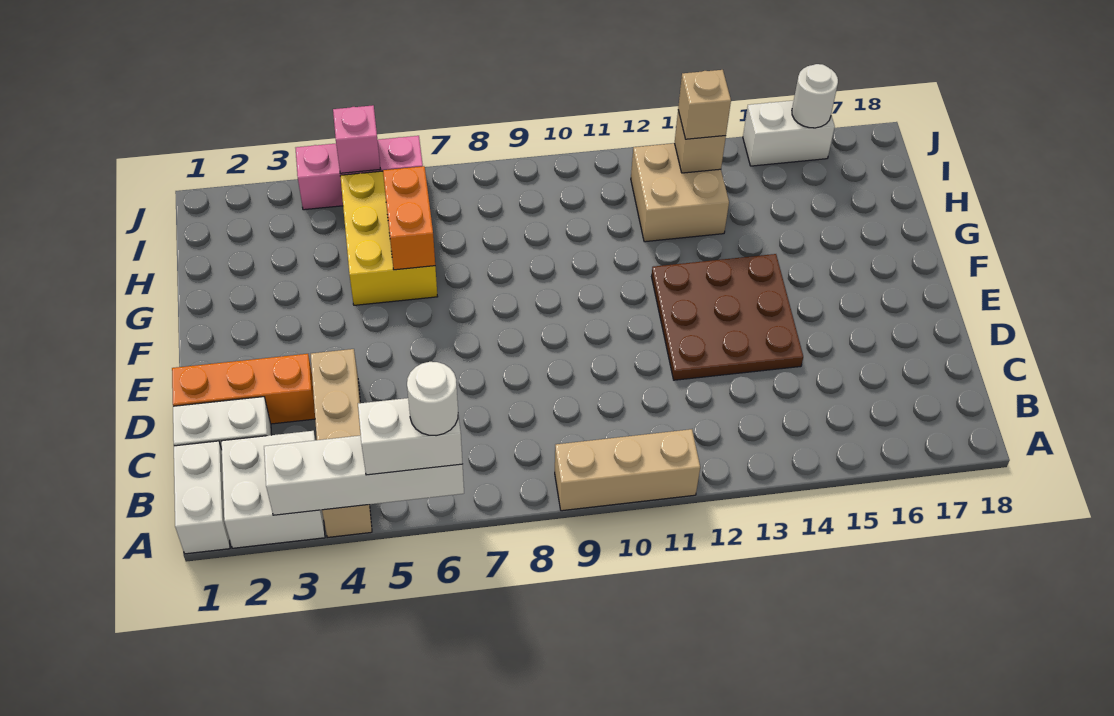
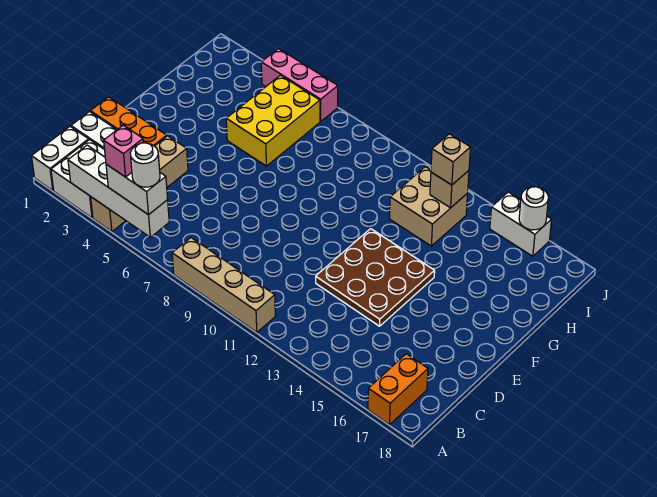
tan brick A9:A11 level 1 -> tan brick A8:A11 level 1
orange brick G6:H6 level 2 -> orange brick A17:B17 level 1
pink brick J5 level 2 -> pink brick A5 level 4

